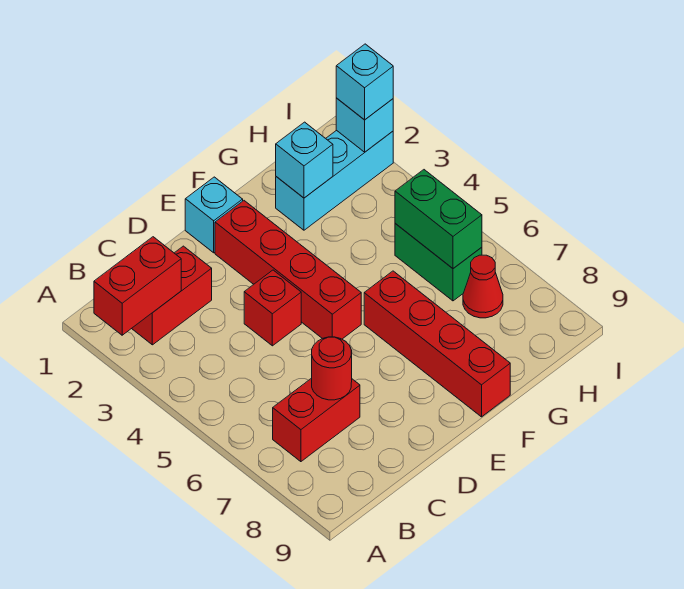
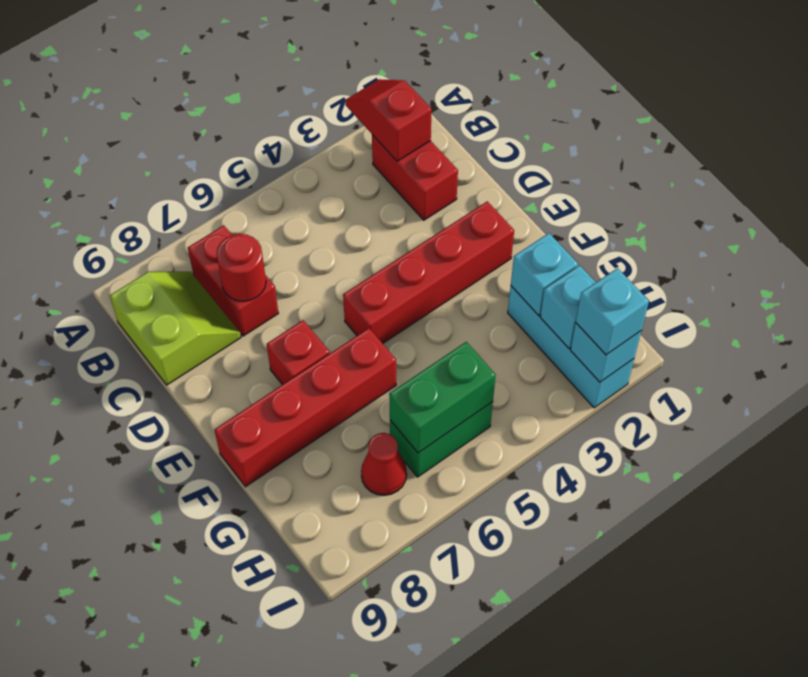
red brick A2:B2 level 2 -> red slope A2:B2 level 2 top B
none -> lime slope B8:C9 level 1 top 9
red brick D4 level 1 -> red brick E7 level 1
cyan brick E1 level 1 -> cyan brick H2 level 2

